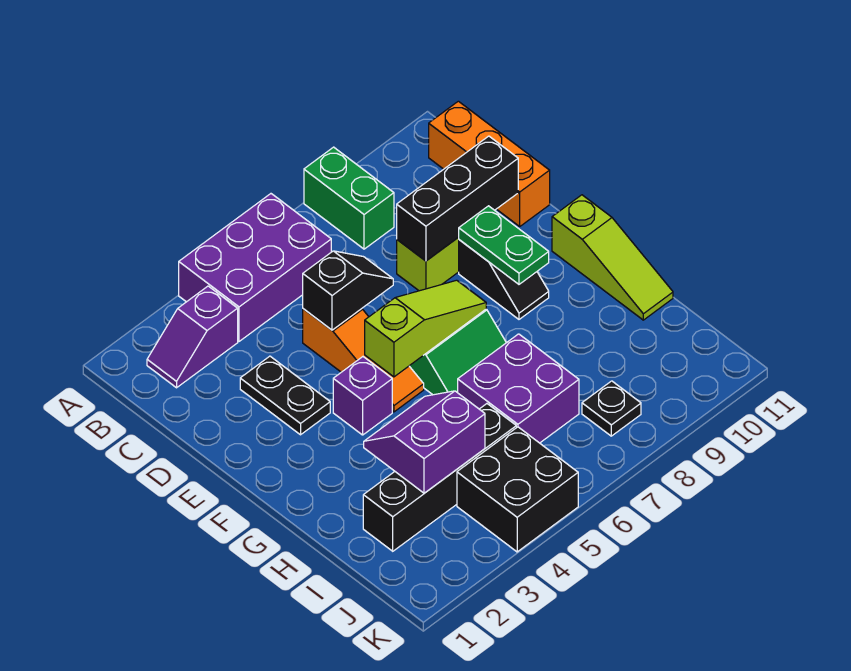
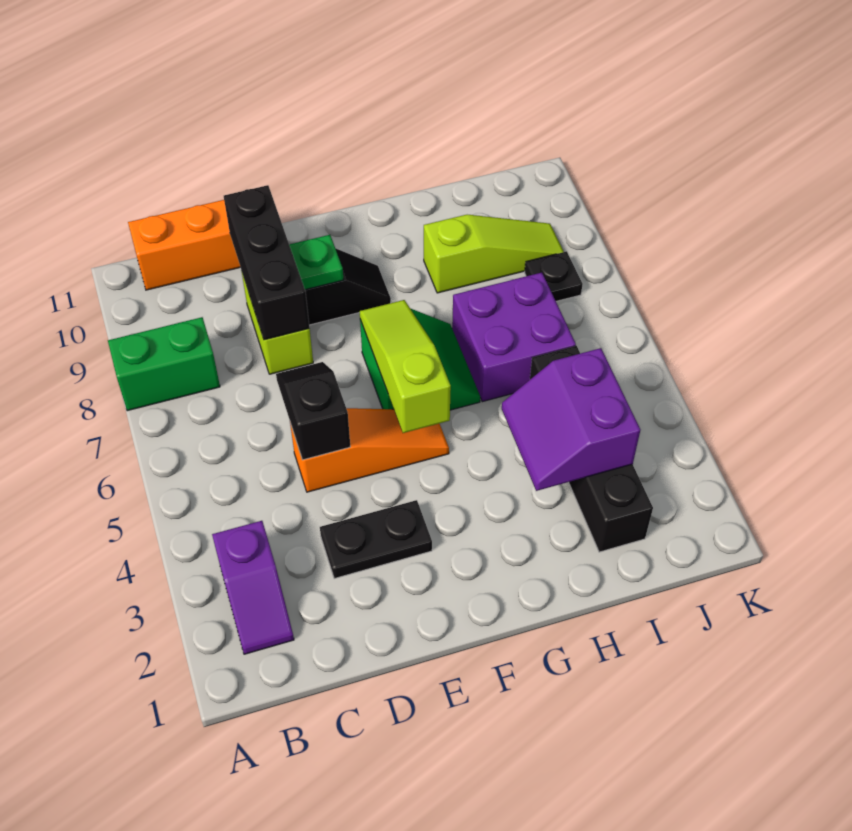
purple brick A4:B6 level 1 -> none
green plate E9:F9 level 2 -> green plate E9 level 2
purple brick F4 level 1 -> none
lime slope F11:H11 level 1 top F -> lime slope H9:J9 level 1 top H
black brick J4:K5 level 1 -> none

